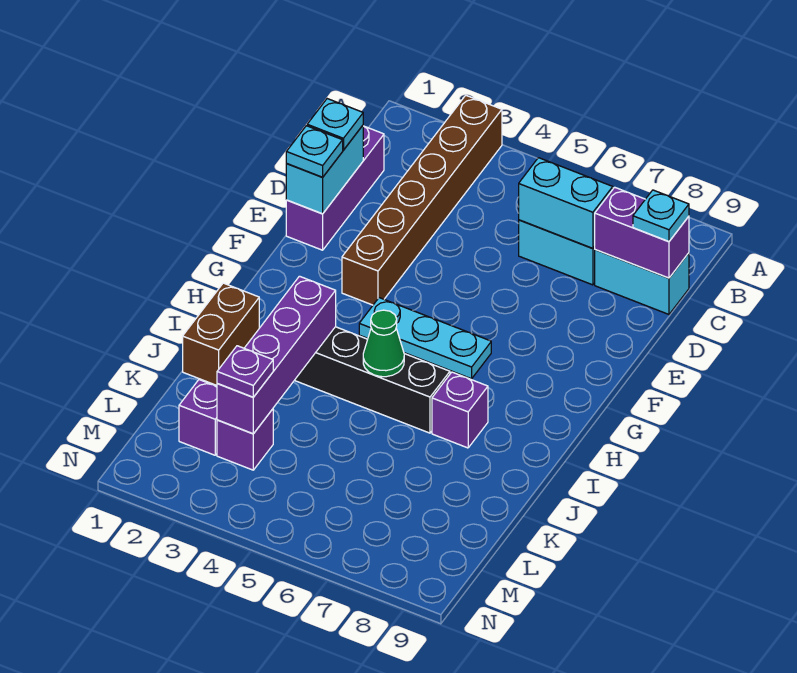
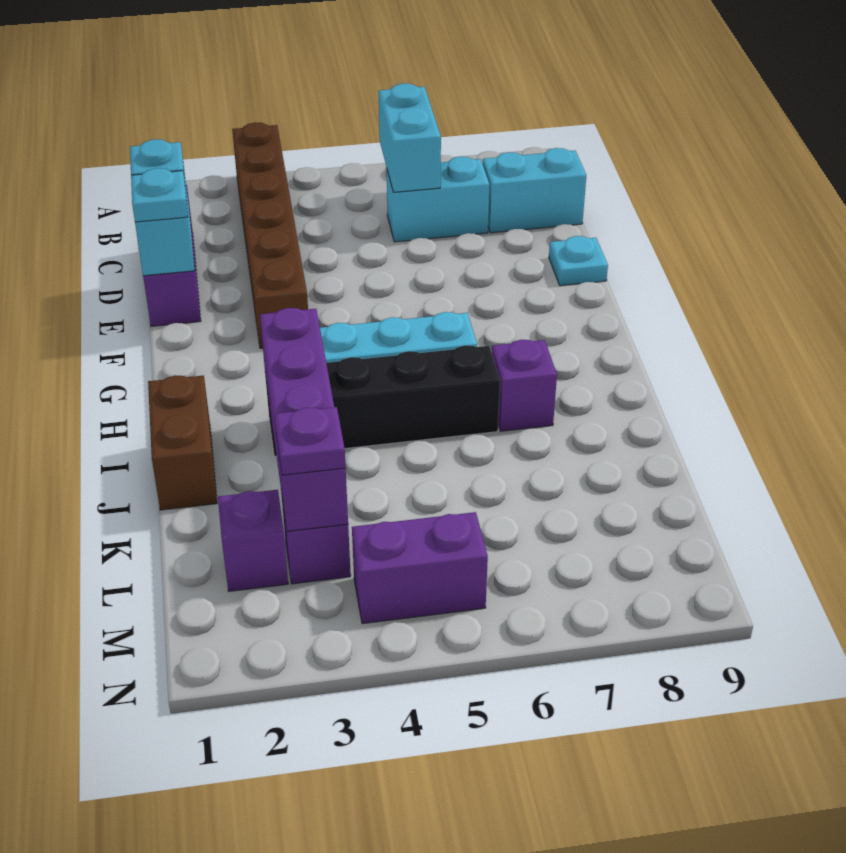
cyan brick C6:C7 level 2 -> cyan brick B6:C6 level 2
purple brick C8:C9 level 2 -> purple brick M4:M5 level 1
cyan plate C9 level 3 -> cyan plate E9 level 1
green cone I5 level 2 -> none

